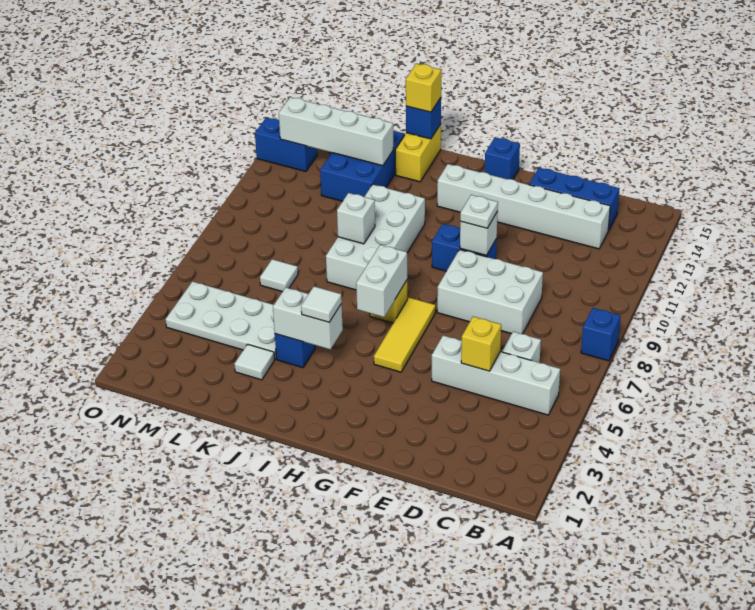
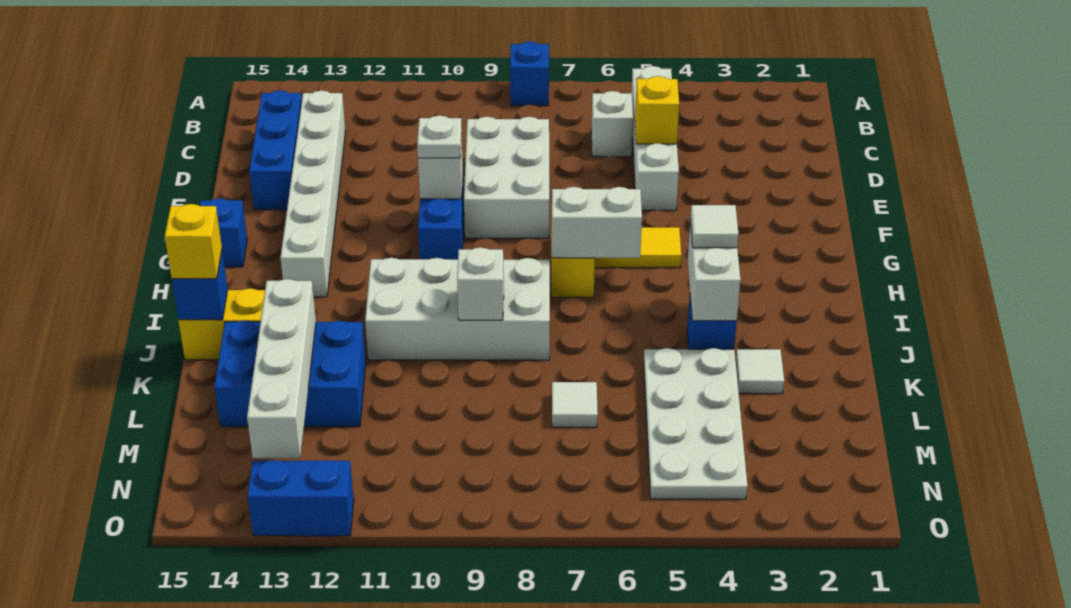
blue brick N13:O13 level 1 -> blue brick O12:O13 level 1

